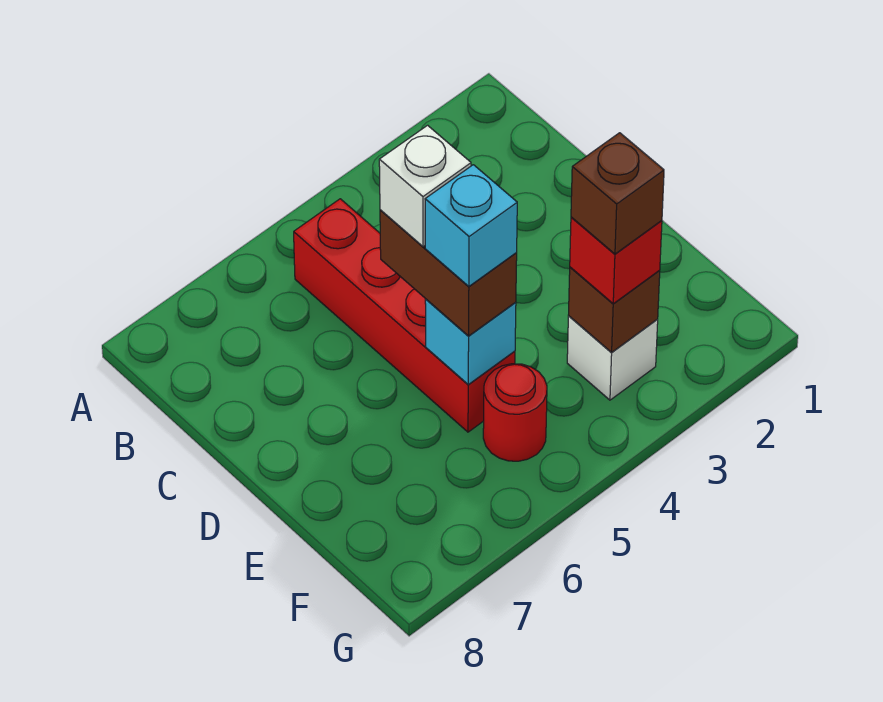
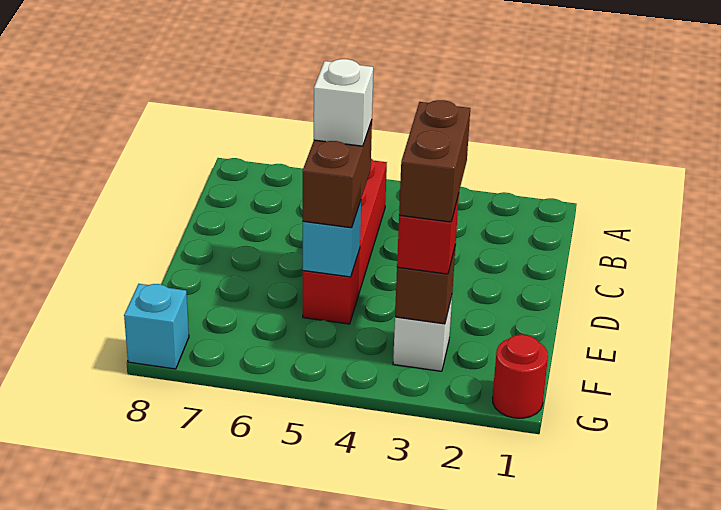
cyan brick E5 level 4 -> cyan brick G8 level 1
brown brick F3 level 4 -> brown brick E3:F3 level 4
red round brick F5 level 1 -> red round brick G1 level 1

